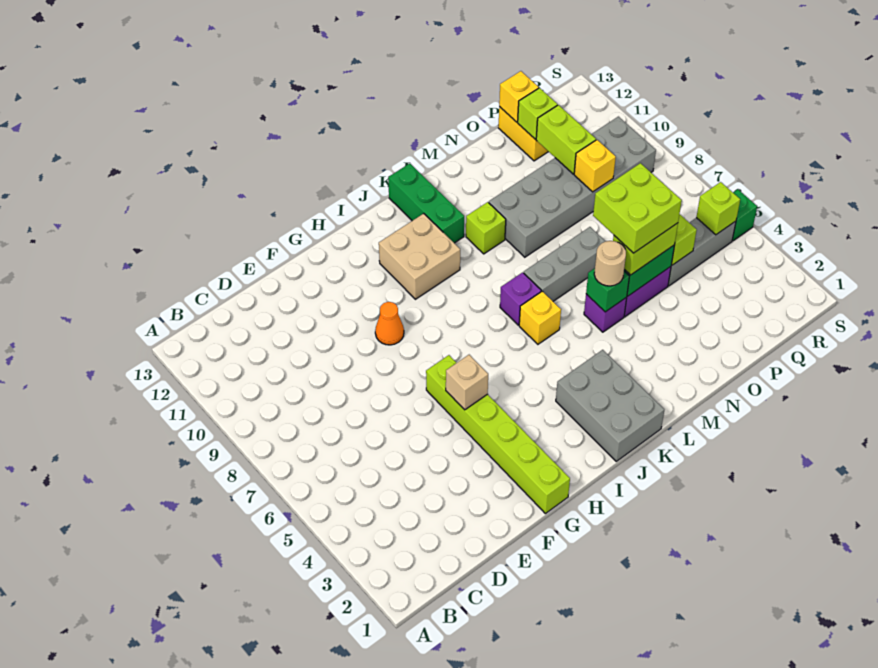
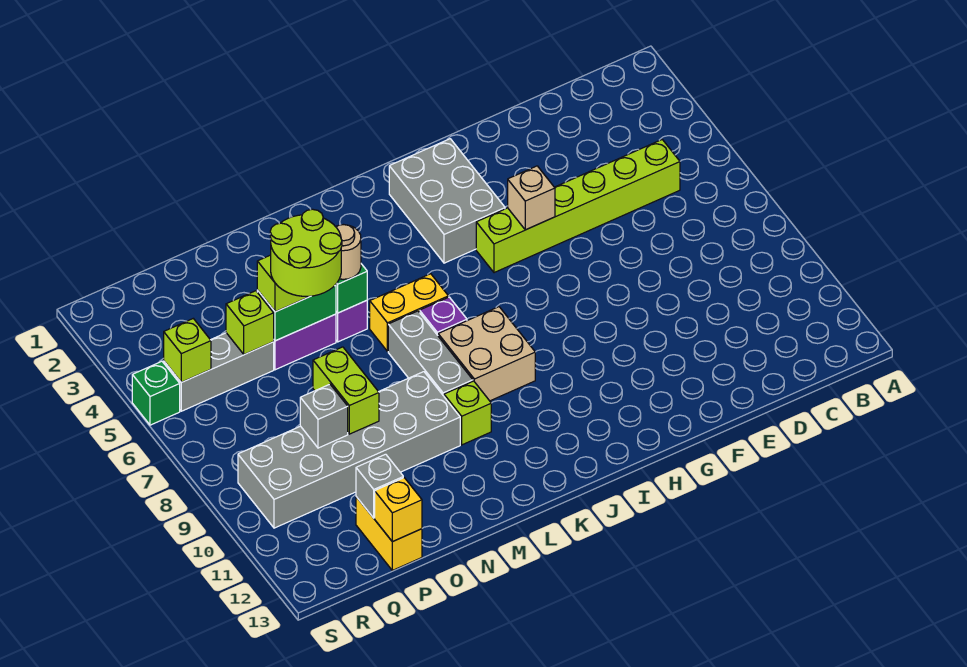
lime brick G1:G6 level 1 -> lime brick C5:H5 level 1
orange cone G9 level 1 -> none
tan brick I10:J11 level 1 -> tan brick J8:K9 level 1
grey brick J1:K3 level 1 -> grey brick H2:I4 level 1
yellow brick K6 level 1 -> yellow brick K6:L6 level 1
green brick K11:K13 level 1 -> none
grey brick L7:N7 level 1 -> grey brick L7:L9 level 1
lime brick N5:O6 level 4 -> lime round brick N5:O6 level 4
yellow brick P9 level 2 -> grey brick P9 level 2
lime brick P10:P11 level 2 -> lime brick O8:O9 level 2
lime brick P12 level 2 -> grey brick P12 level 2

